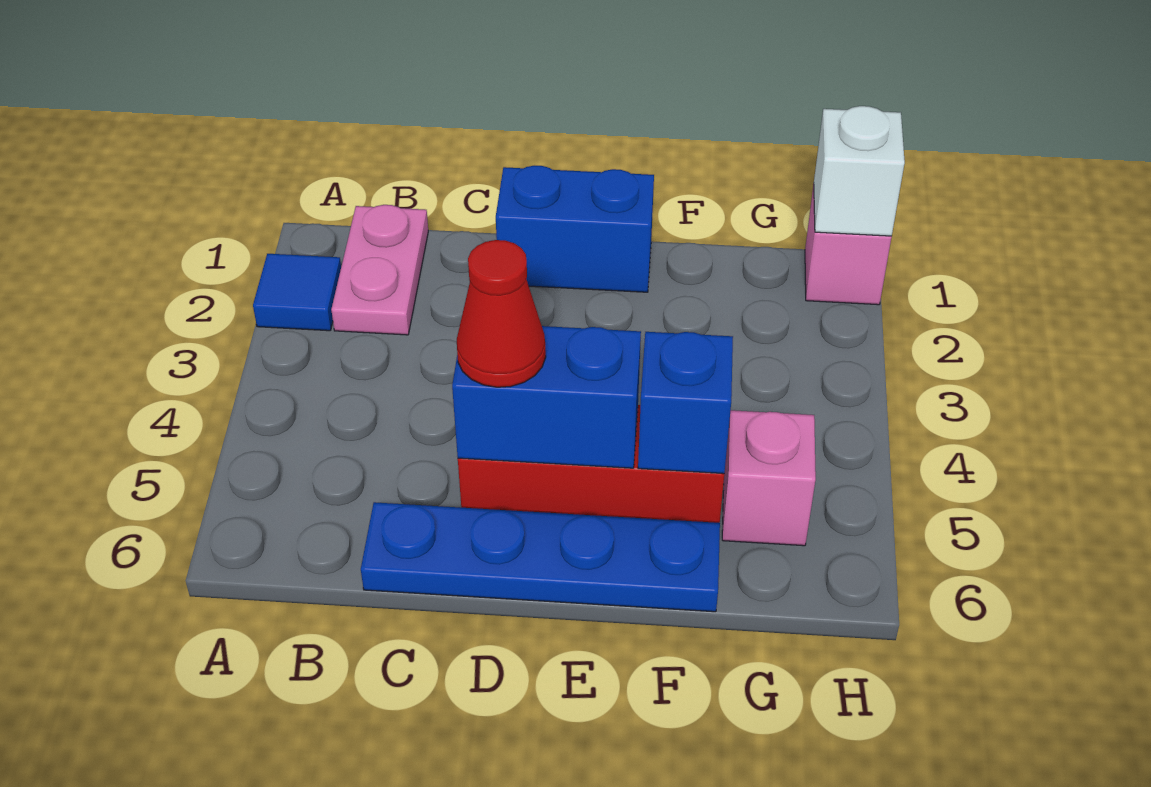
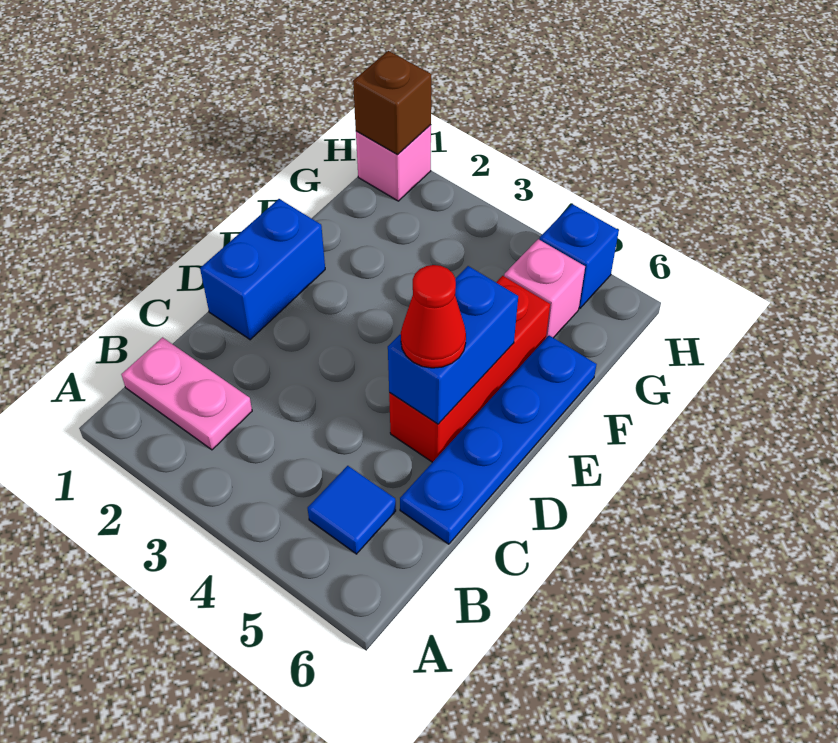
blue tile A2 level 1 -> blue tile B5 level 1
blue brick F5 level 2 -> blue brick H5 level 1
white brick H1 level 2 -> brown brick H1 level 2

